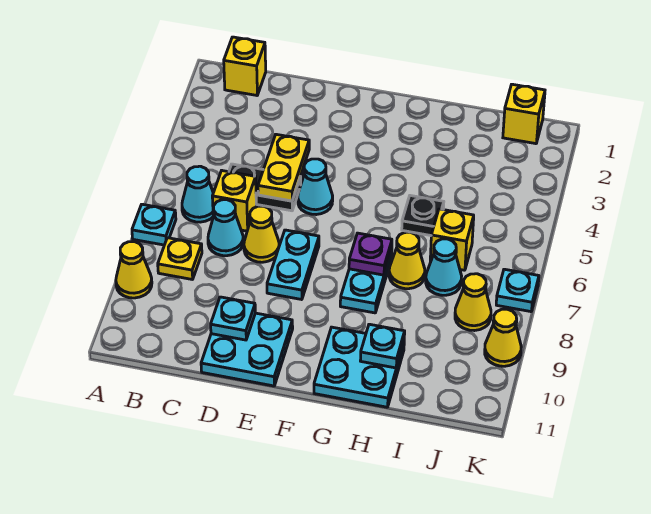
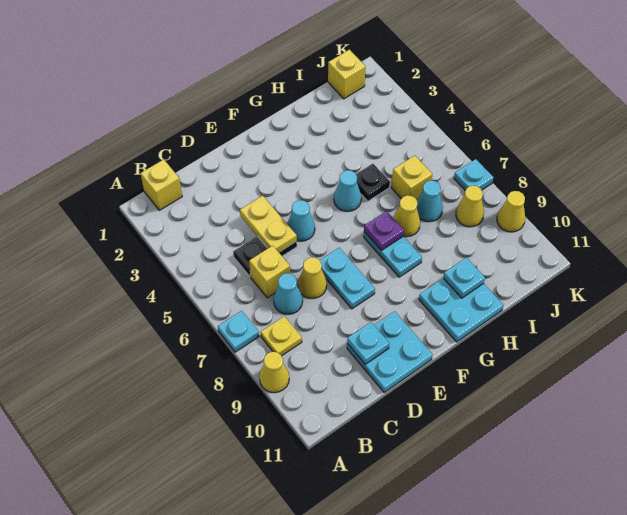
cyan cone B6 level 1 -> cyan cone G5 level 1

